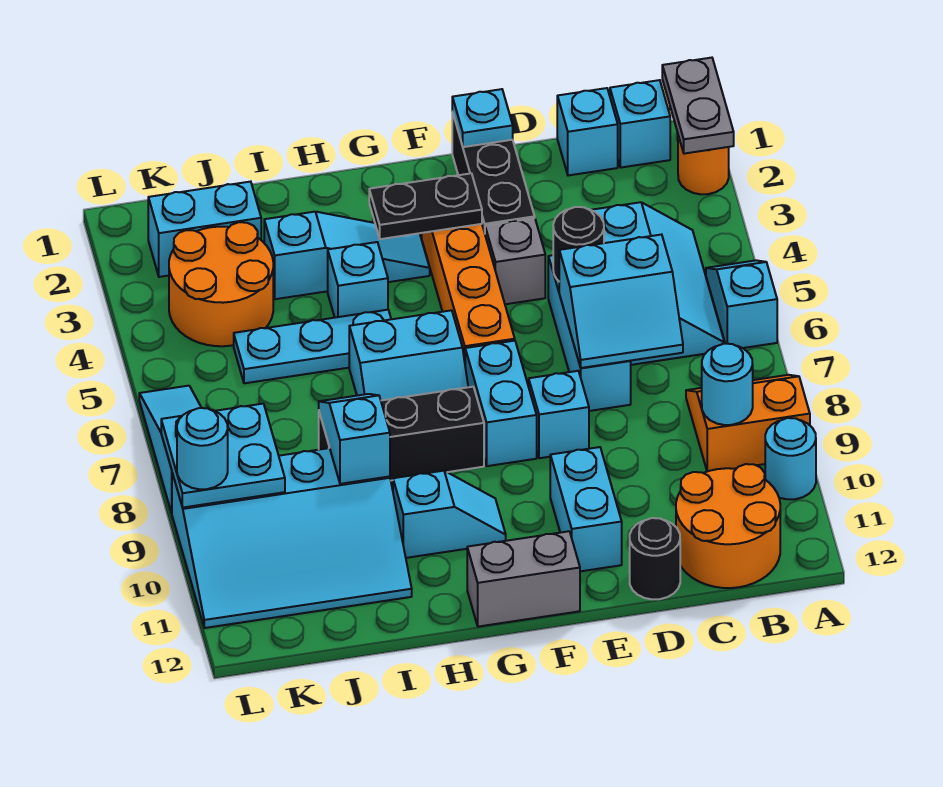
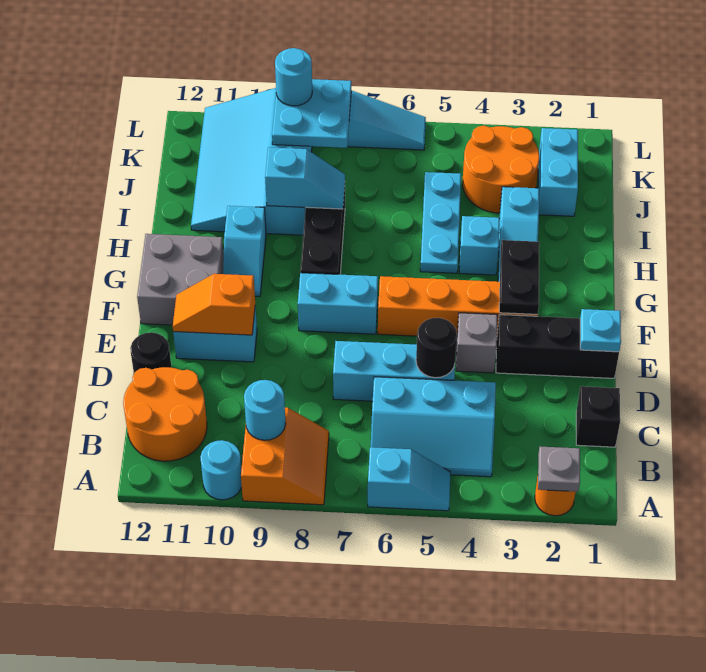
grey plate A1:A2 level 2 -> grey plate A2 level 2
cyan brick B1 level 1 -> none
cyan brick C1 level 1 -> black brick C1 level 1
cyan slope C6:D7 level 2 top 6 -> none
cyan brick E8 level 1 -> none
none -> orange slope E10:E11 level 2 top 10
grey brick F12:G12 level 1 -> grey brick F11:G12 level 1
cyan slope G6:H7 level 1 top 6 -> none

